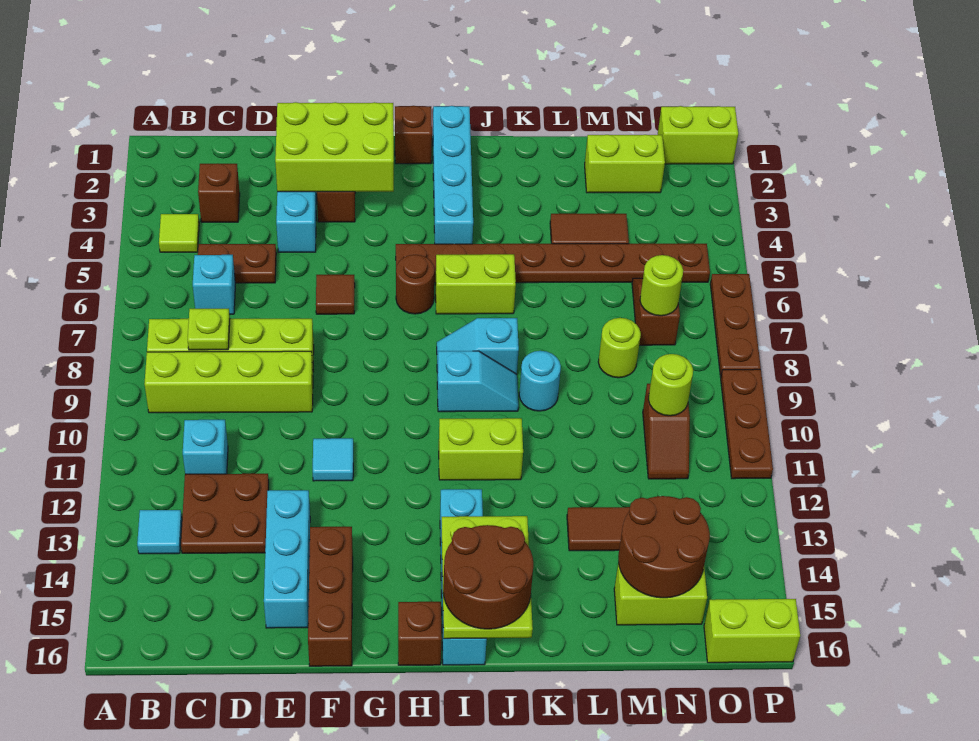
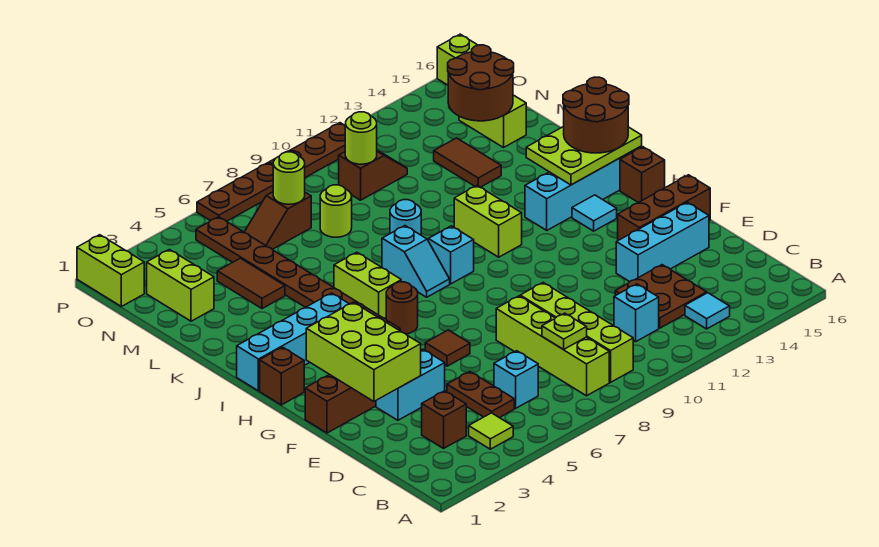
cyan tile F11 level 1 -> cyan tile H14 level 1

